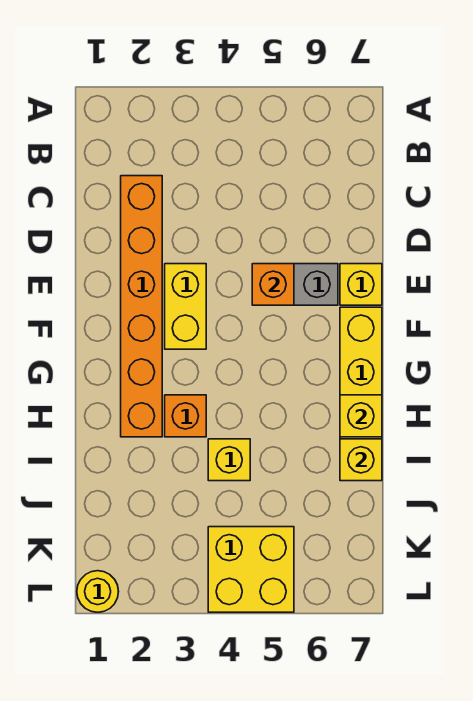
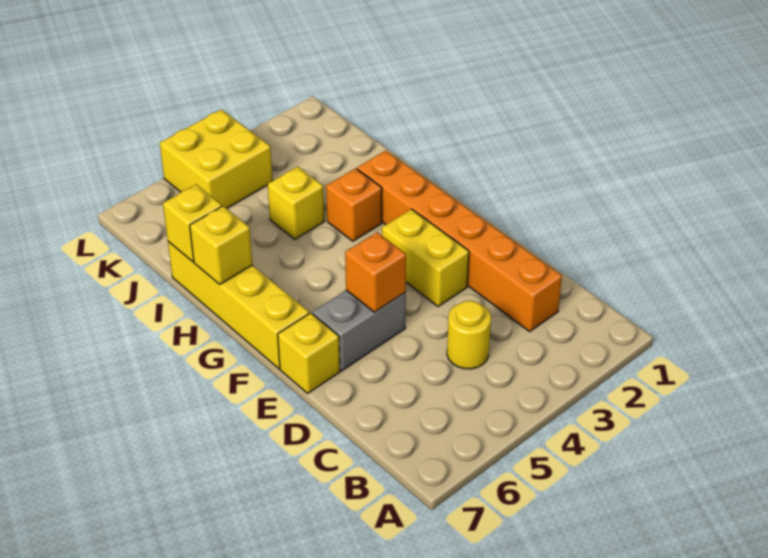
yellow round brick L1 level 1 -> yellow round brick C4 level 1

